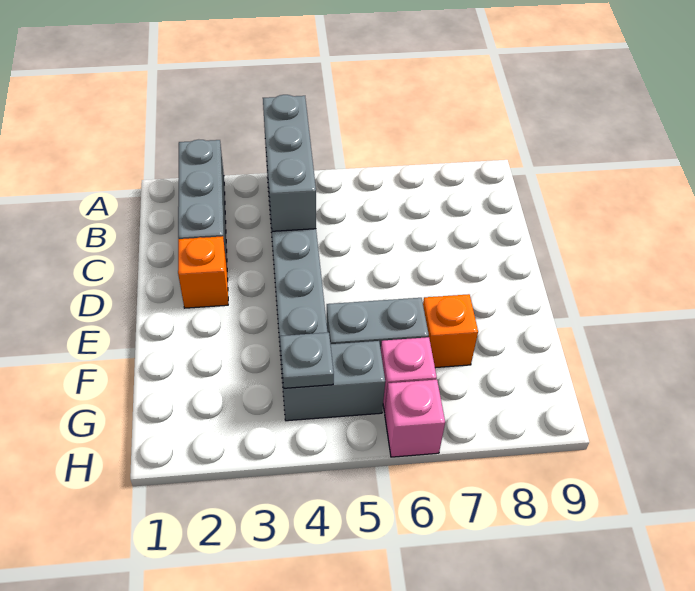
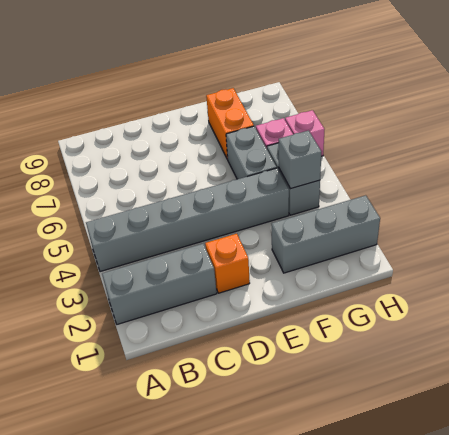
grey brick A4:C4 level 2 -> grey brick F2:H2 level 1
orange brick F7 level 1 -> orange brick F7:F8 level 1
grey plate G4 level 2 -> grey brick G4 level 2

